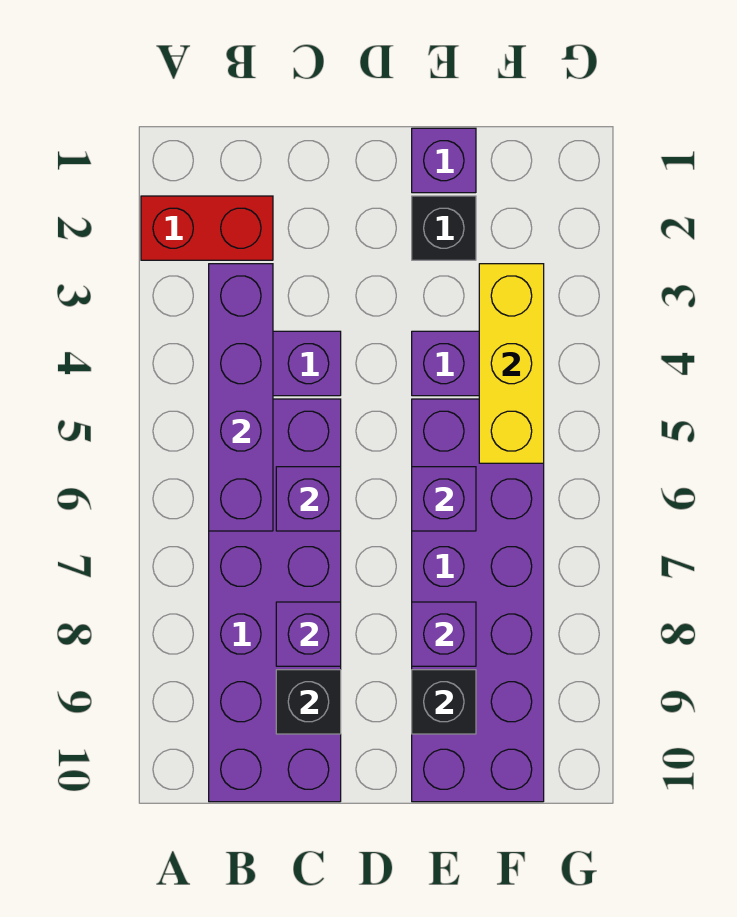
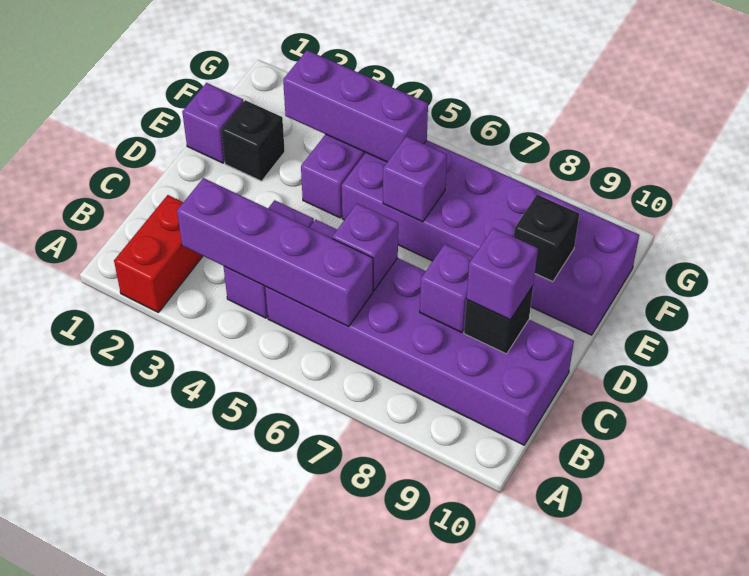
purple brick E8 level 2 -> purple brick C9 level 3
yellow brick F3:F5 level 2 -> purple brick F3:F5 level 2

